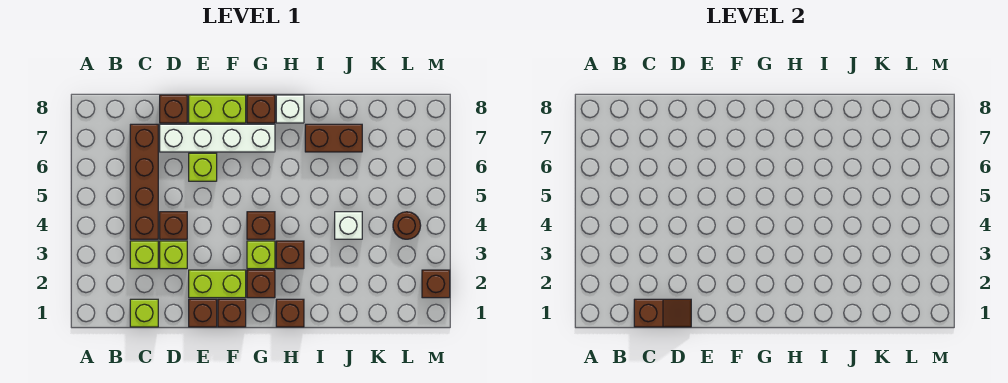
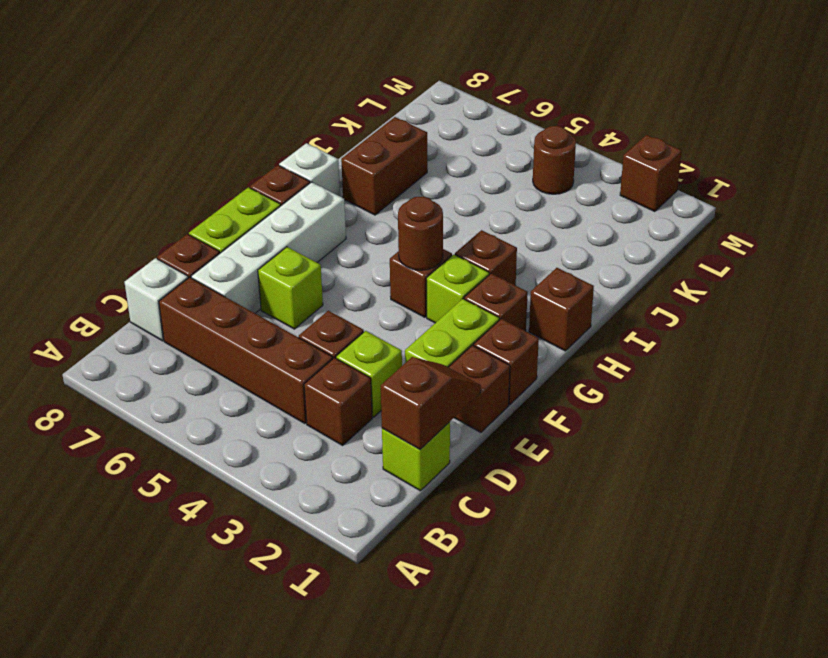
lime brick C3 level 1 -> brown brick C3 level 1
none -> brown round brick G4 level 2
white brick J4 level 1 -> white brick C8 level 1

